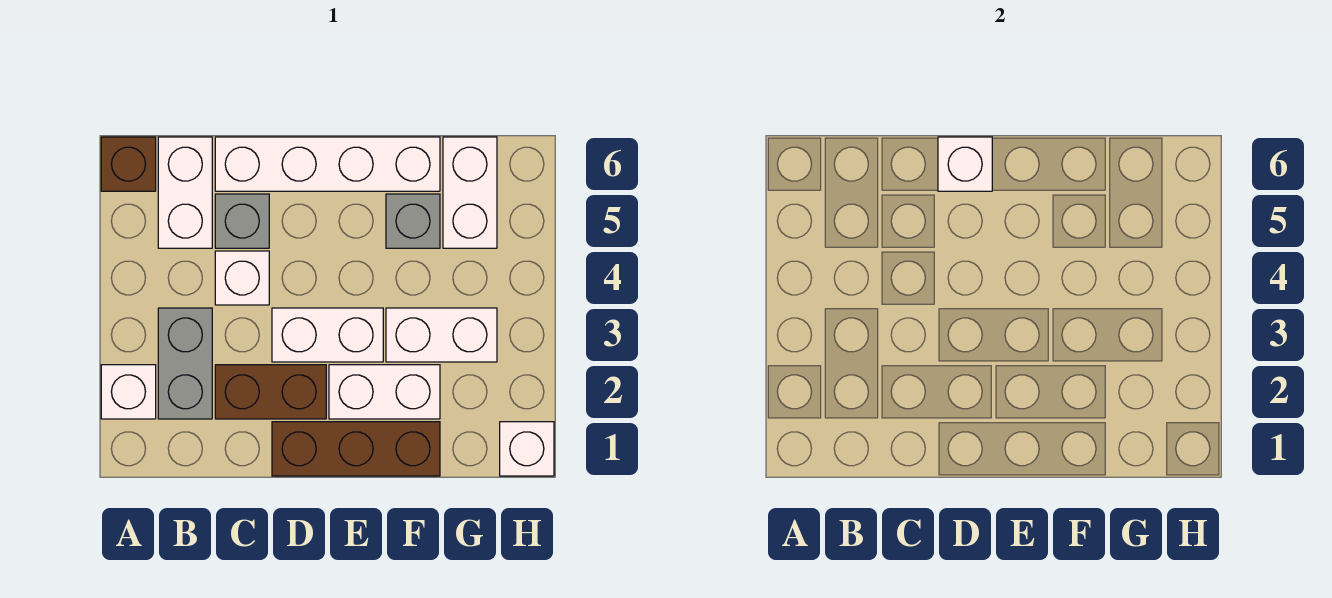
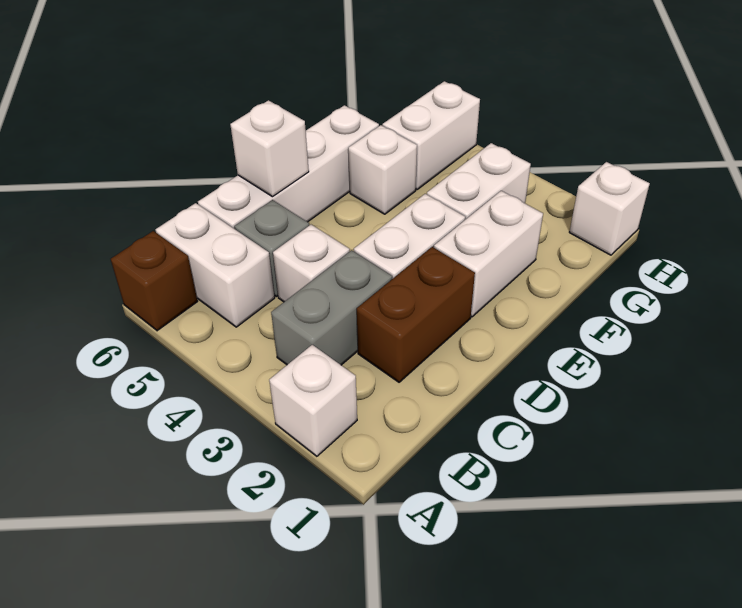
grey brick B2:B3 level 1 -> grey brick B3:C3 level 1
brown brick D1:F1 level 1 -> none
grey brick F5 level 1 -> white brick F5 level 1
white brick G5:G6 level 1 -> white brick G5:H5 level 1

